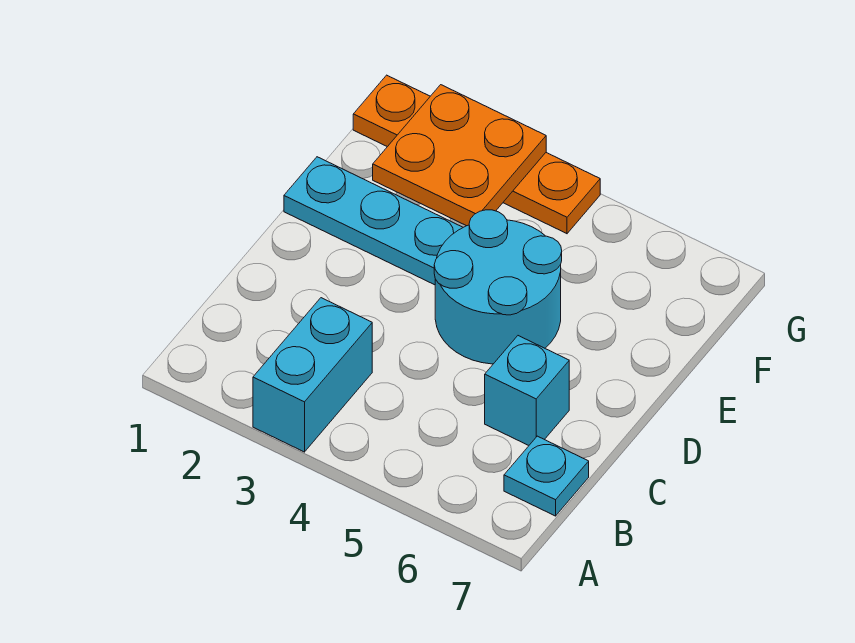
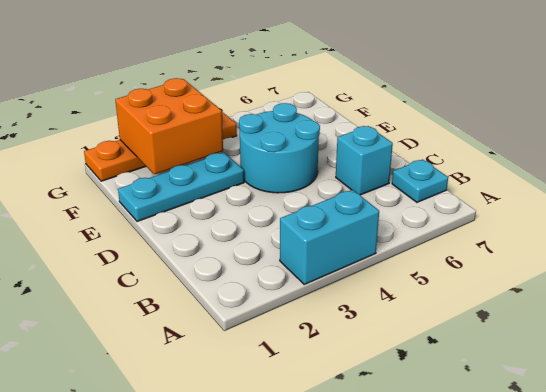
cyan brick A3:B3 level 1 -> cyan brick A3:A4 level 1
orange plate F2:G3 level 2 -> orange brick F2:G3 level 2

